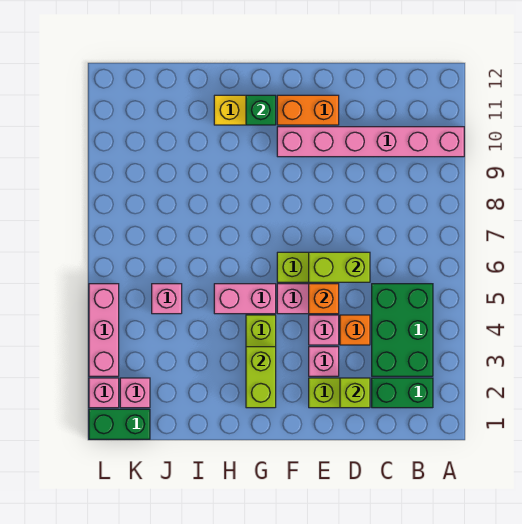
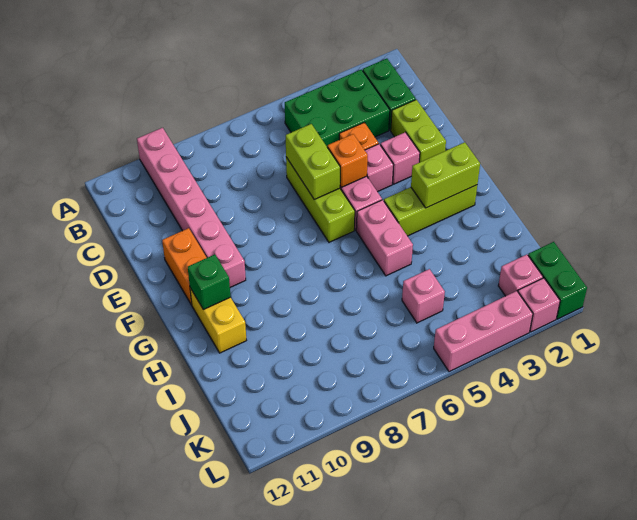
lime brick D2 level 2 -> none

